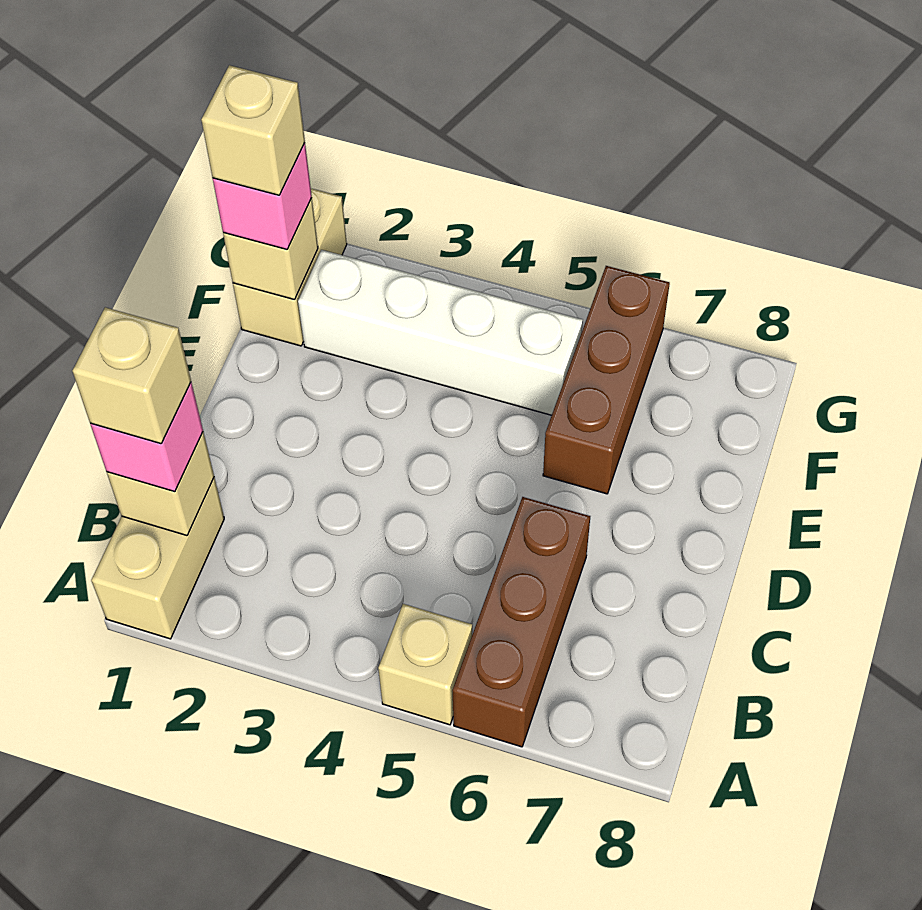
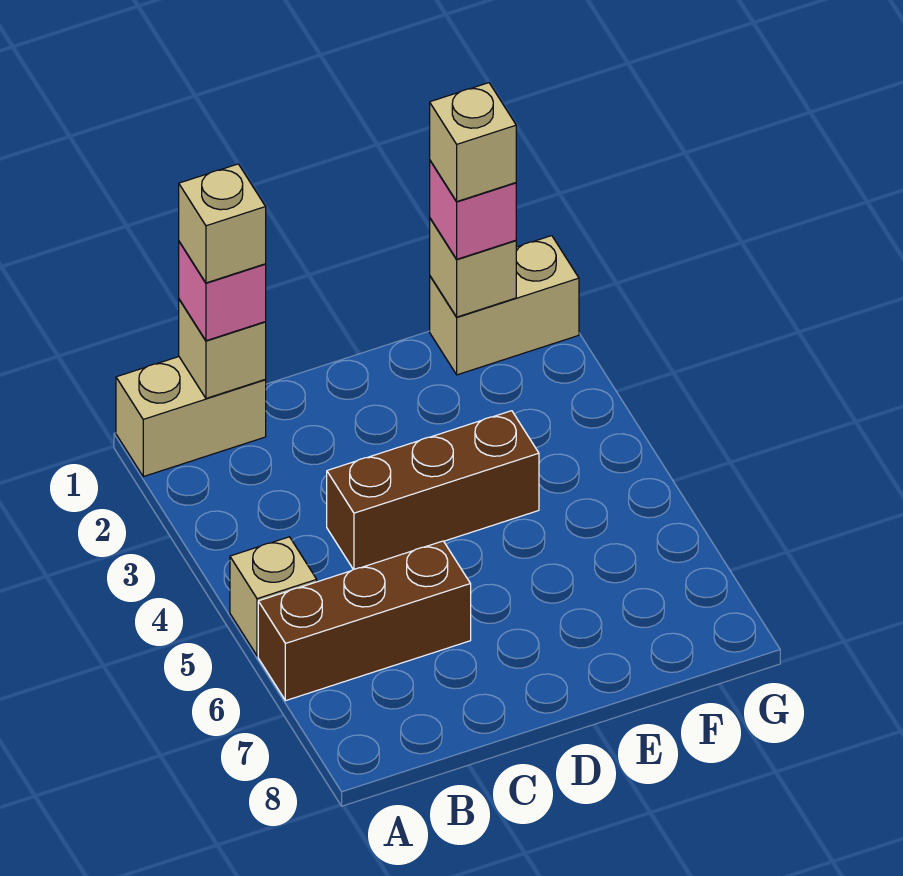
brown brick E6:G6 level 1 -> brown brick C4:E4 level 1
white brick F2:F5 level 1 -> none

